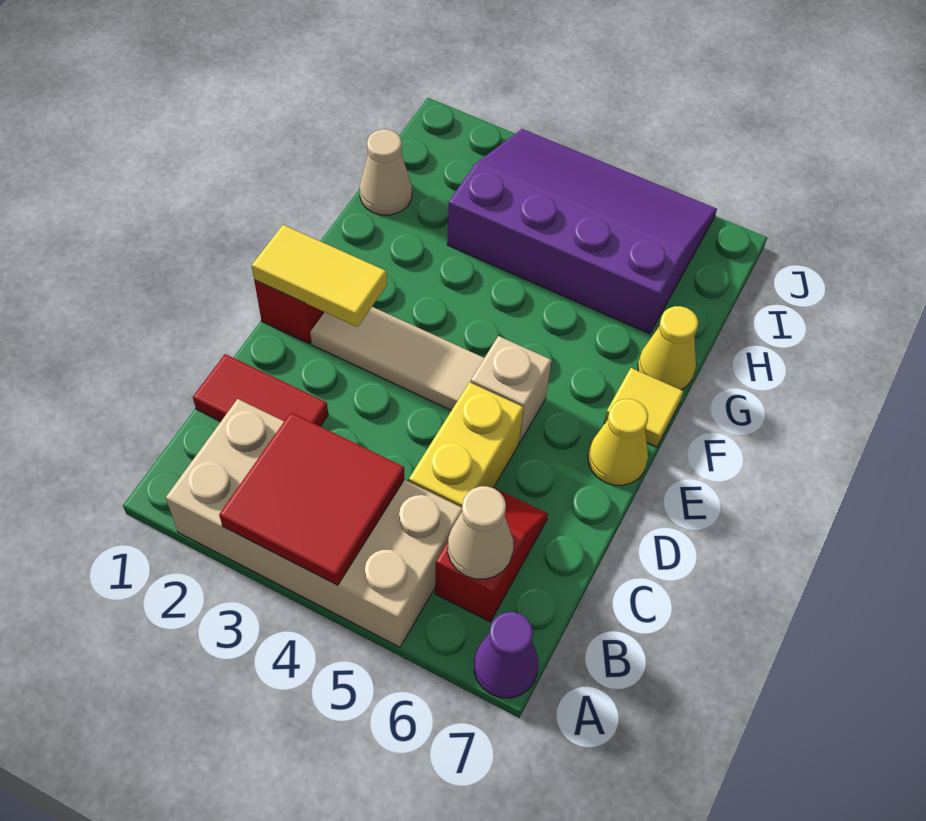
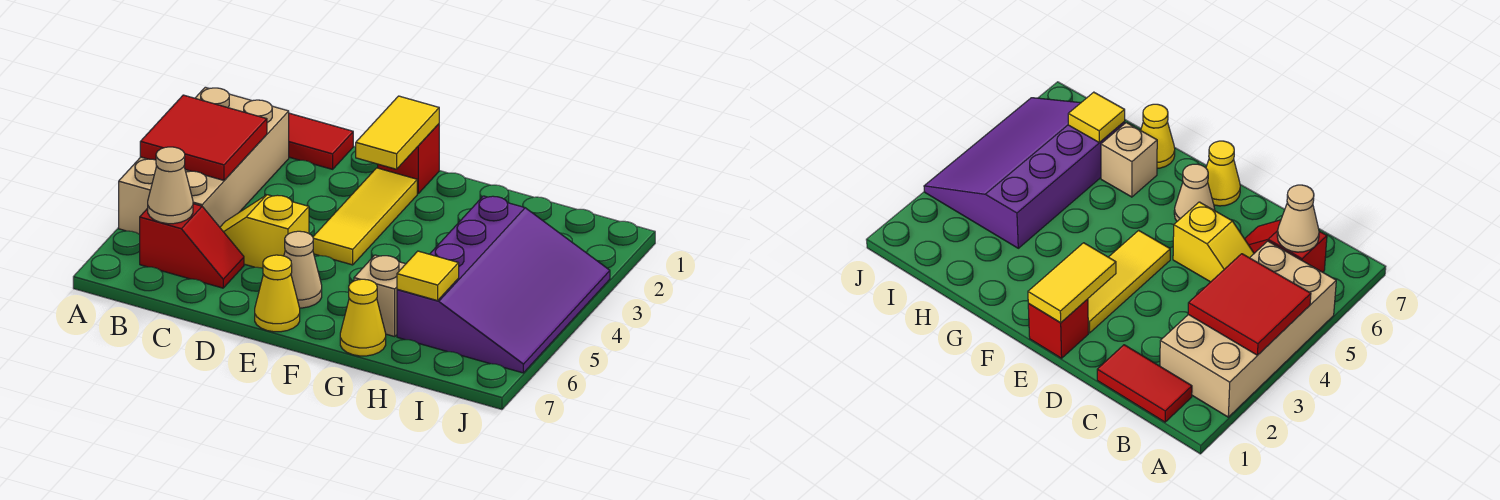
purple cone A7 level 1 -> none
red tile C1:C2 level 1 -> red tile B1:C1 level 1
yellow brick C5:D5 level 1 -> yellow slope C5:D5 level 1 top D
tan tile E2:E4 level 1 -> yellow tile E2:E4 level 1
tan brick E5 level 1 -> tan brick G6 level 1
yellow tile F7 level 1 -> yellow tile H6 level 2
tan cone H1 level 1 -> tan cone E6 level 1

